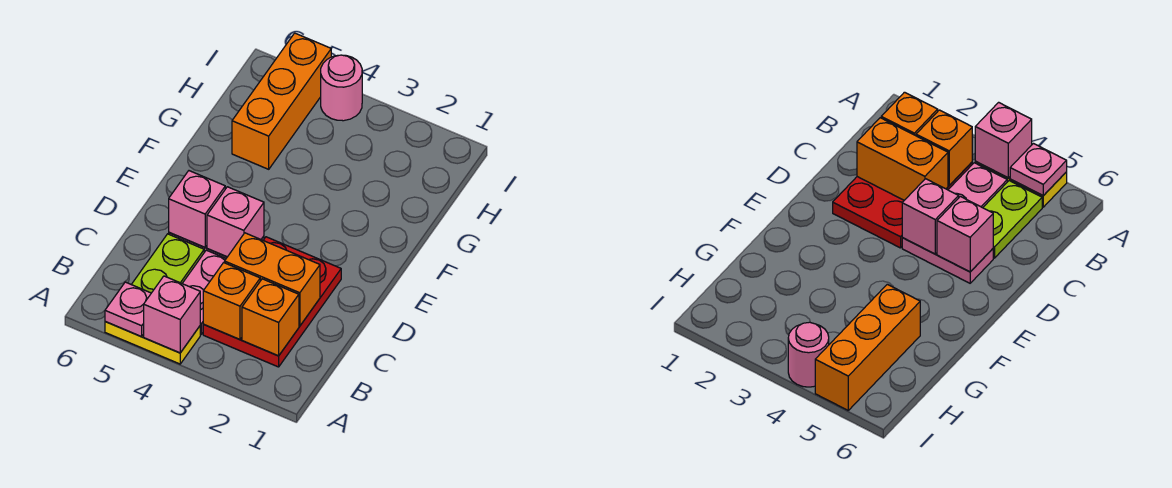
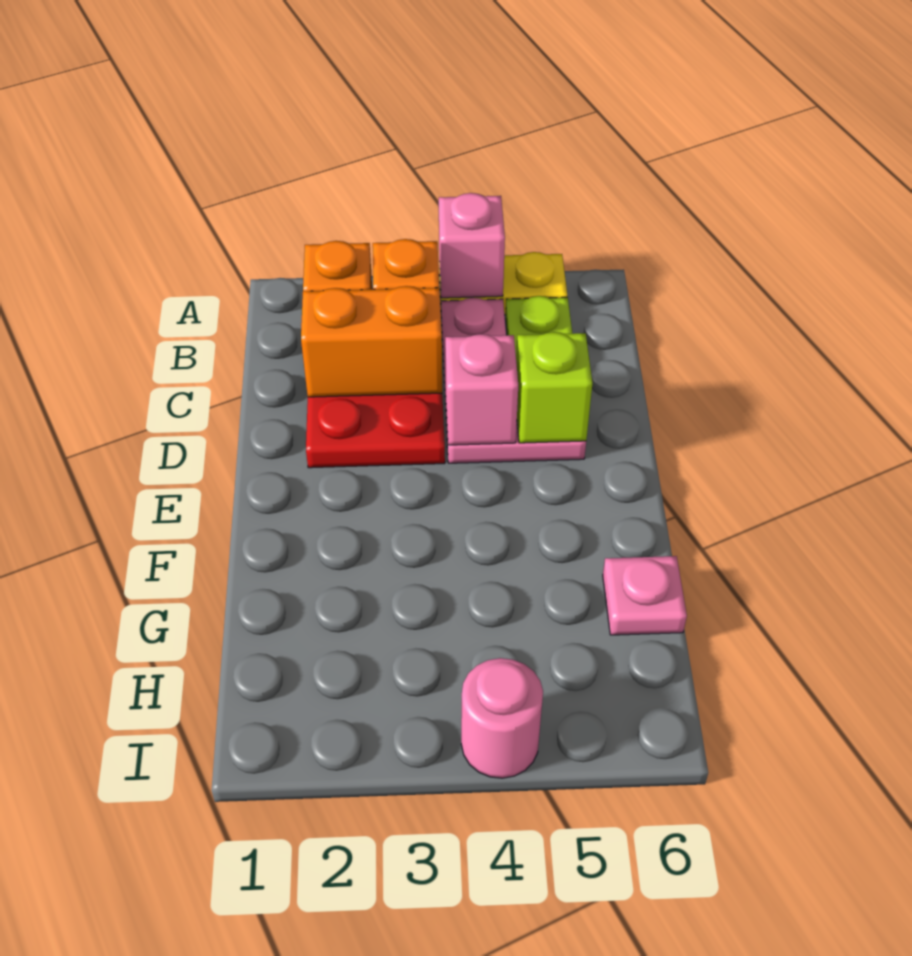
pink plate A5 level 2 -> pink plate G6 level 1
pink brick D5 level 2 -> lime brick D5 level 2
orange brick G5:I5 level 1 -> none

